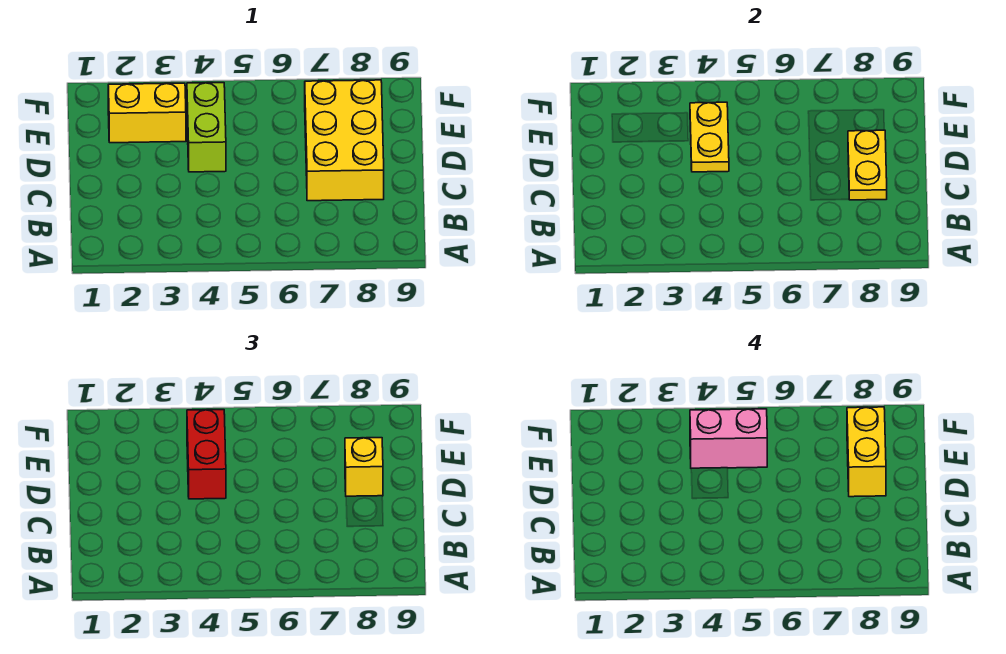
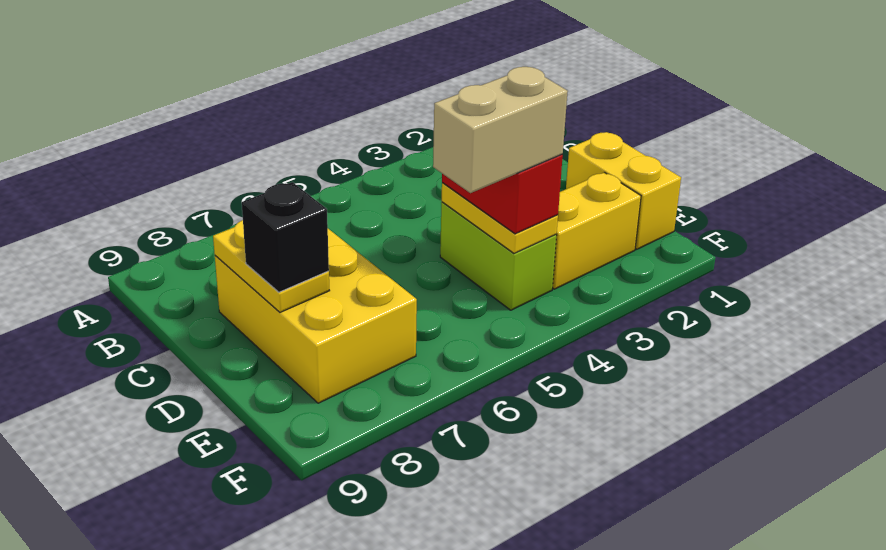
yellow brick D8 level 3 -> black brick D8 level 3
yellow brick D8:E8 level 4 -> yellow brick D1:E1 level 1
pink brick E4:E5 level 4 -> tan brick E4:E5 level 4

